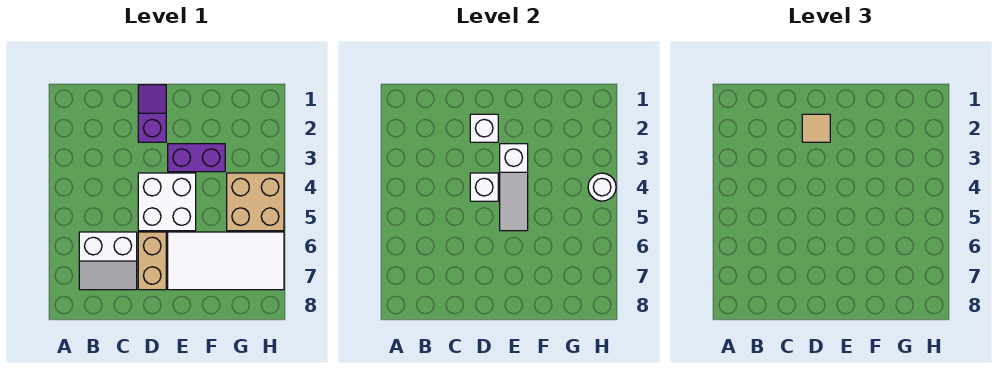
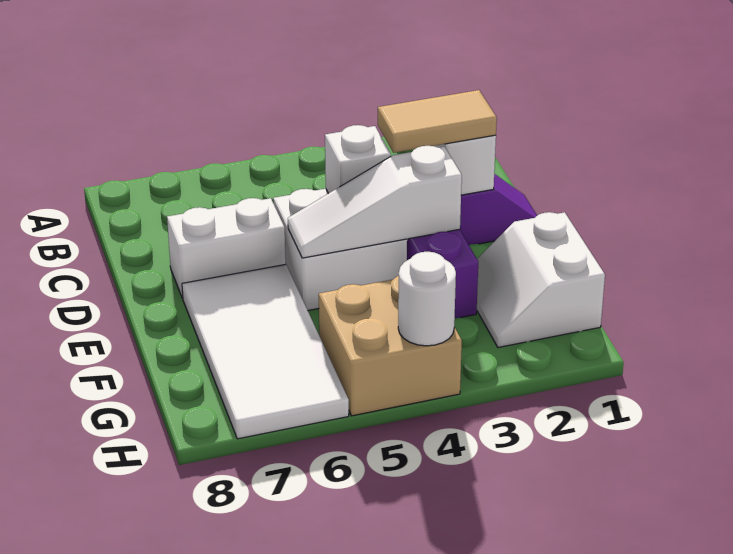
white slope B6:C7 level 1 top 6 -> white slope F1:G2 level 1 top 1
tan tile D2 level 3 -> tan tile D2:D3 level 3
tan brick D6:D7 level 1 -> white brick D6:D7 level 1

